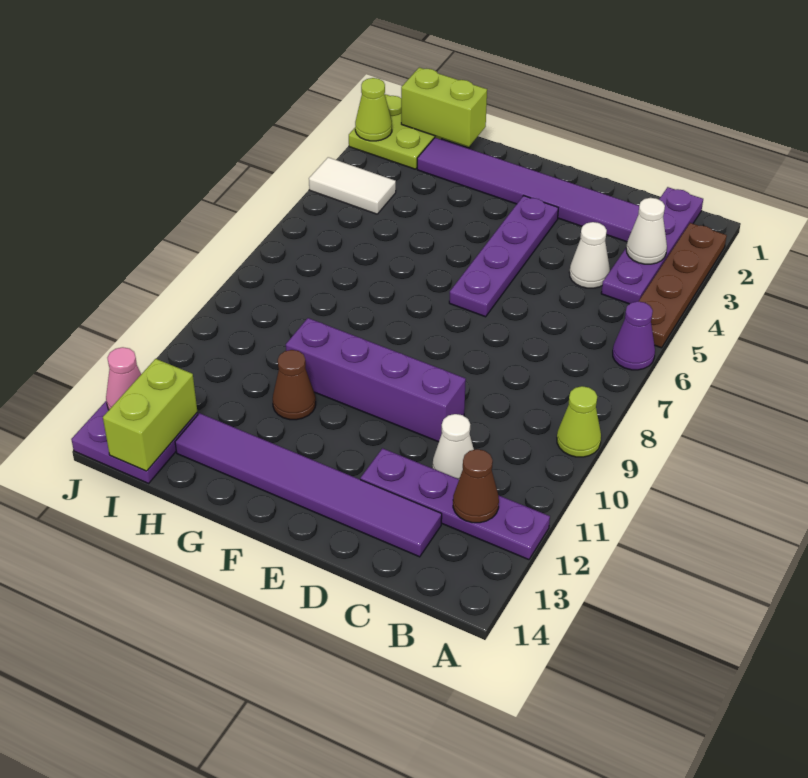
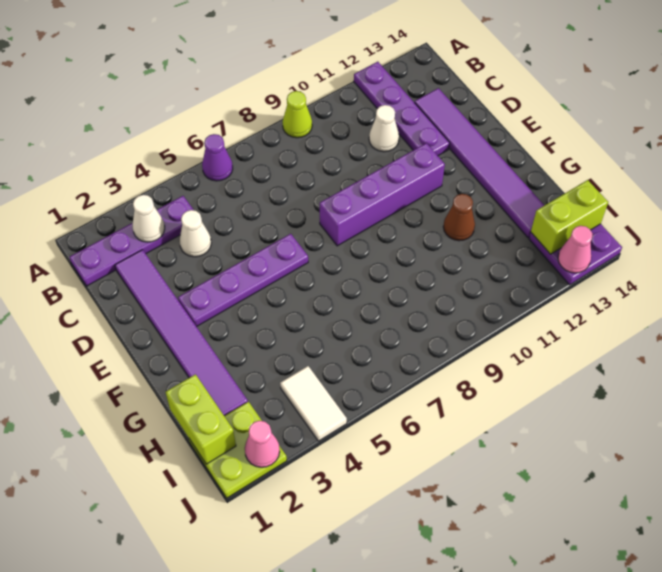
brown plate A2:A5 level 1 -> none
brown cone B12 level 2 -> none
purple brick D10:G10 level 1 -> purple brick E8:E11 level 1
lime cone J2 level 2 -> pink cone J2 level 2

